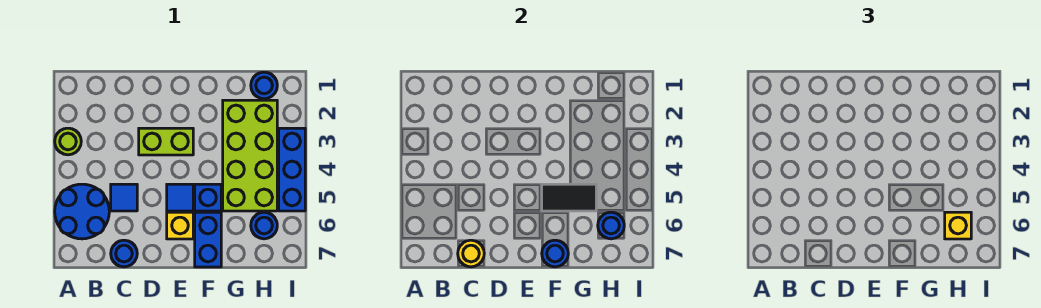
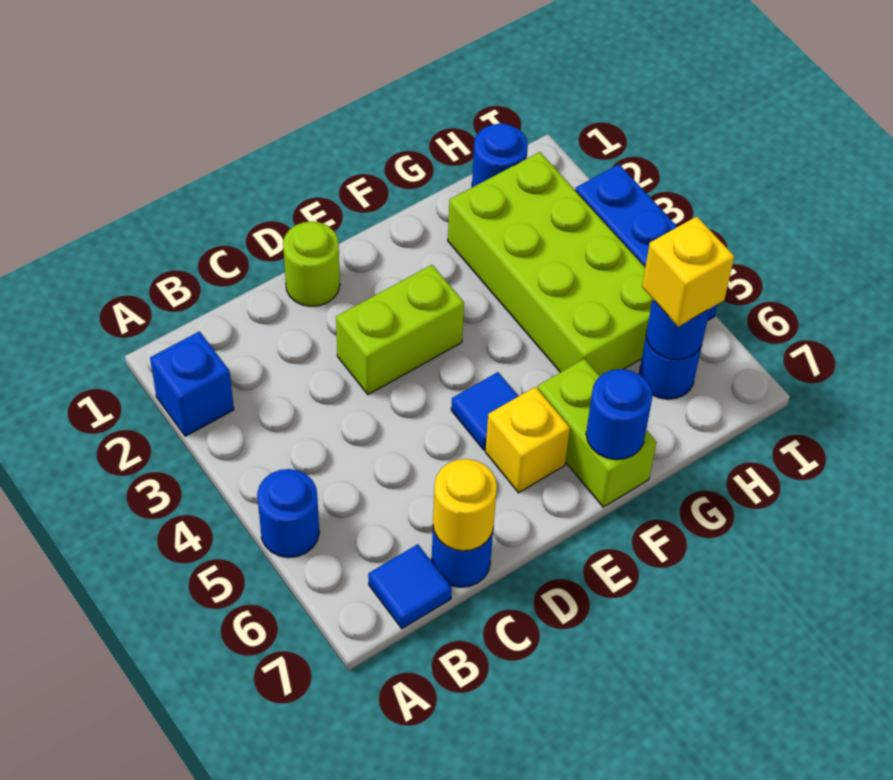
lime round brick A3 level 1 -> lime round brick D1 level 1
blue round brick A5:B6 level 1 -> blue round brick A5 level 1
blue tile C5 level 1 -> blue tile B7 level 1
blue brick F5 level 1 -> blue brick A2 level 1
black tile F5:G5 level 2 -> none
blue brick F6:F7 level 1 -> lime brick F6:F7 level 1

